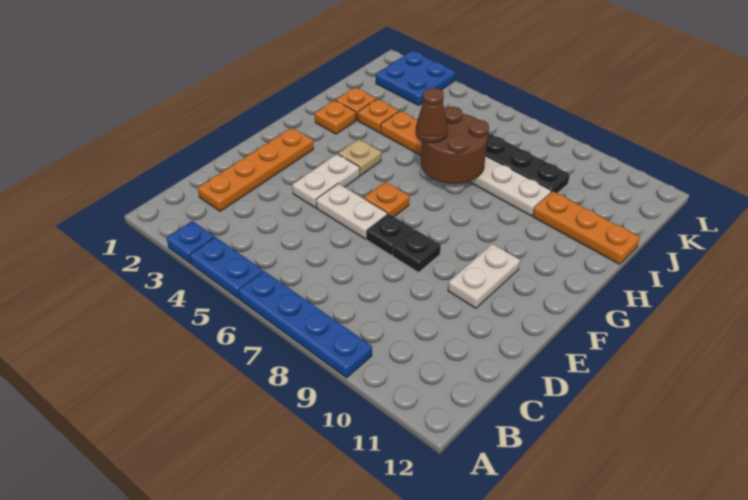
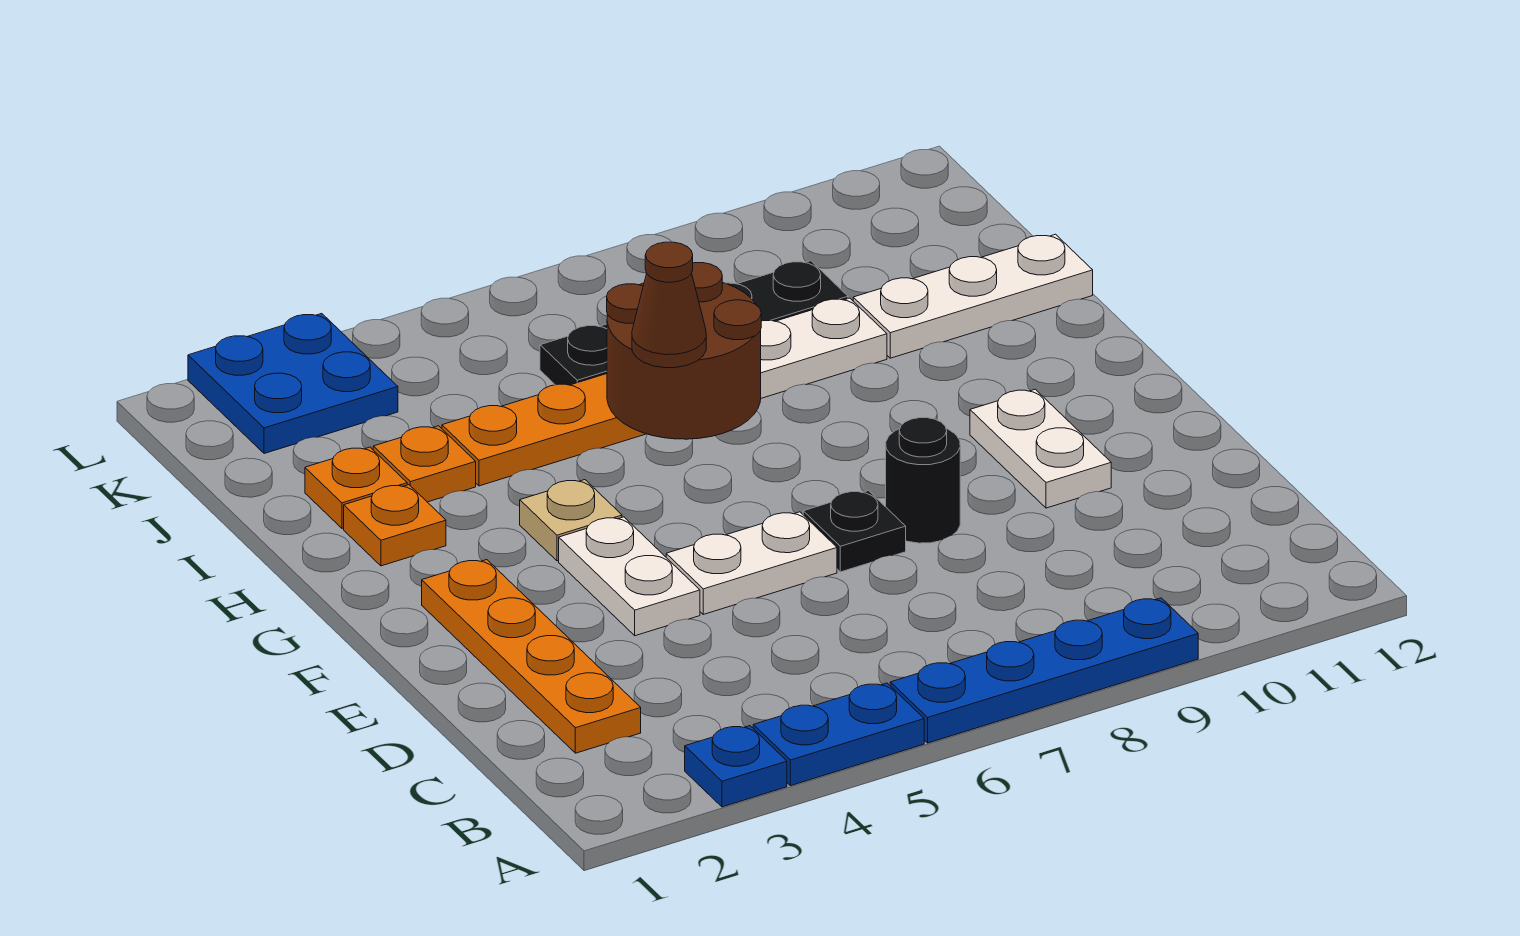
black plate E8 level 1 -> black round brick E8 level 1
orange plate F6 level 1 -> none
orange plate I10:I12 level 1 -> white plate I10:I12 level 1

